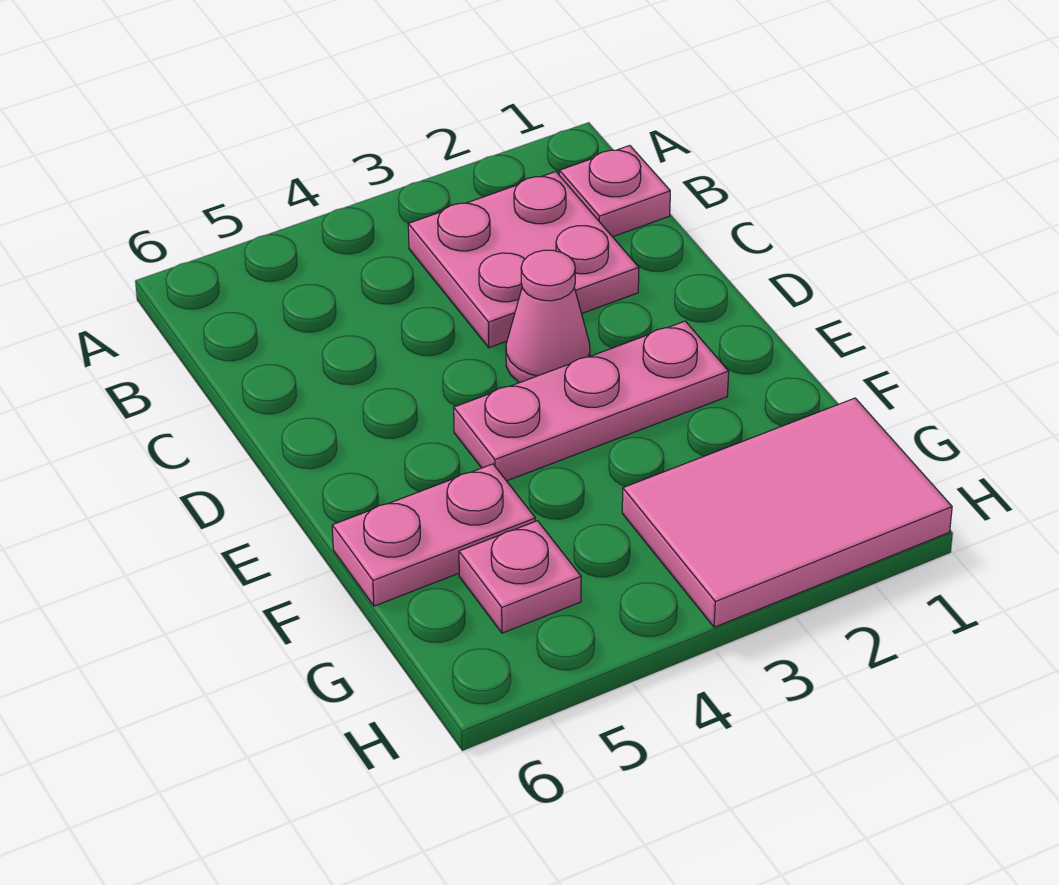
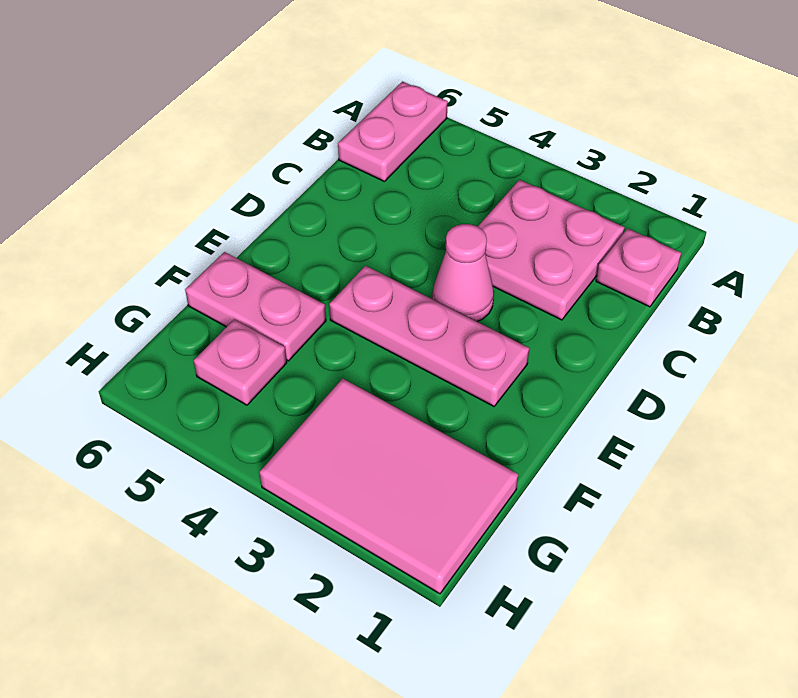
none -> pink plate A6:B6 level 1

